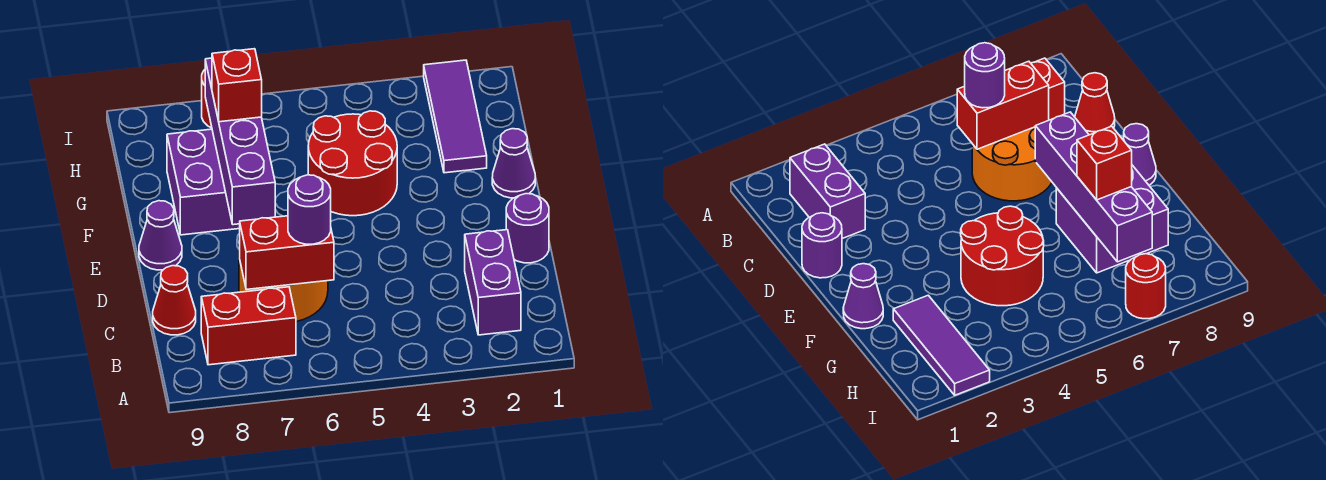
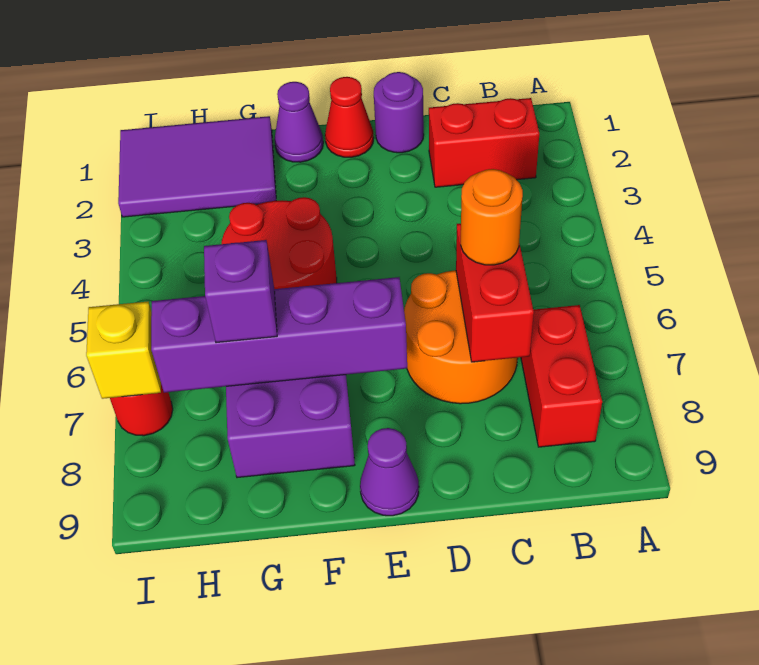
purple brick B2:C2 level 1 -> red brick B2:C2 level 1
purple round brick C6 level 3 -> orange round brick C6 level 3
red cone C9 level 1 -> red cone E1 level 1
purple tile G2:I2 level 1 -> purple tile G1:I2 level 1
red brick G7 level 3 -> purple brick G7 level 3
none -> yellow brick I7 level 2

